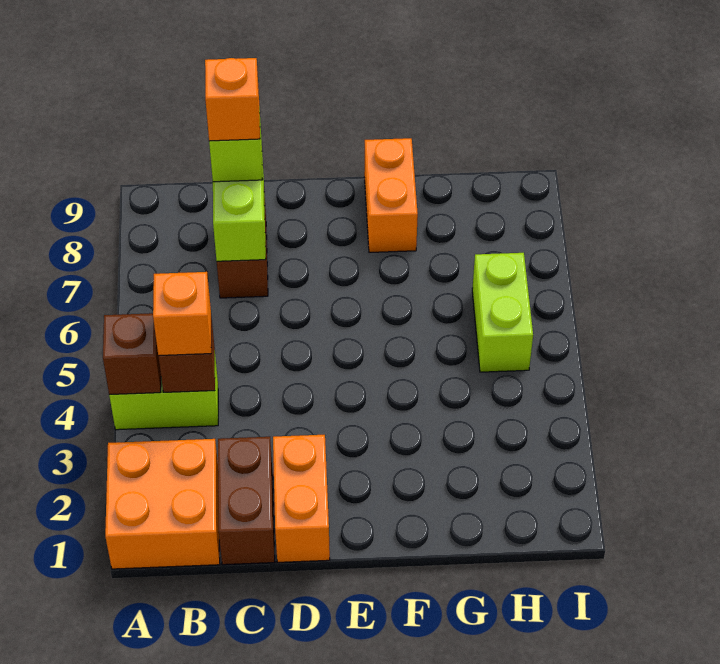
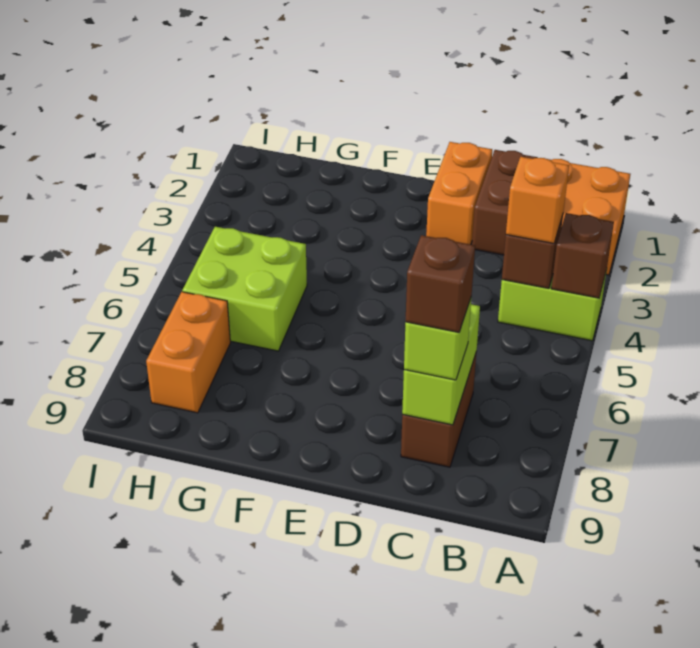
orange brick C8 level 4 -> brown brick C8 level 4
orange brick F8:F9 level 1 -> orange brick H7:H8 level 1
lime brick H5:H6 level 1 -> lime brick G5:H6 level 1

